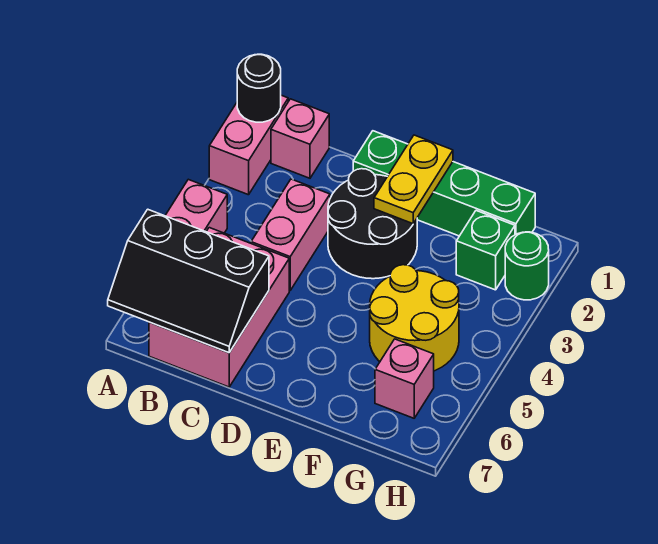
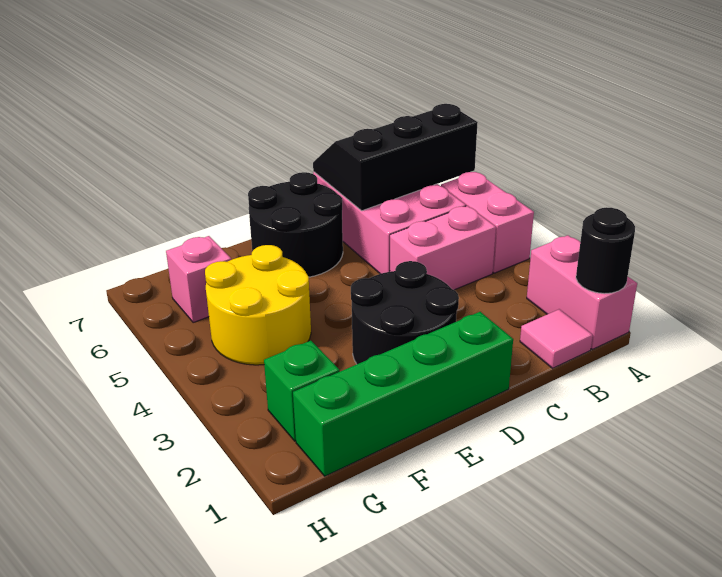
pink brick B1 level 1 -> pink tile B1 level 1
pink brick C3:C4 level 1 -> pink brick B4:C4 level 1
none -> black round brick D6:E7 level 1
yellow plate E1:E2 level 2 -> none
green round brick H2 level 1 -> none

